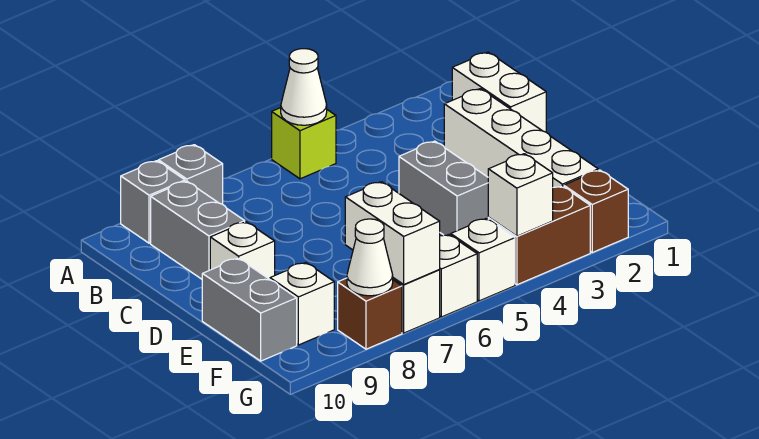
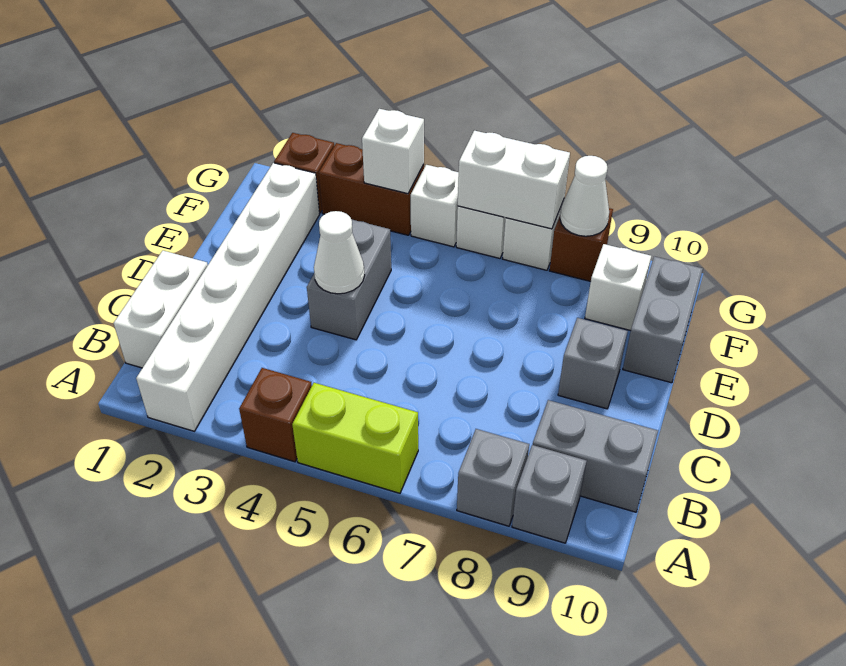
none -> brown brick A4 level 1
lime brick A5 level 1 -> lime brick A5:A6 level 1
white cone A5 level 2 -> white cone D4 level 2
grey brick B9:C9 level 1 -> grey brick B9:B10 level 1
white brick C2:F2 level 1 -> white brick A2:F2 level 1
white brick D9 level 1 -> grey brick D9 level 1
white brick F7:G7 level 2 -> white brick G6:G7 level 2

